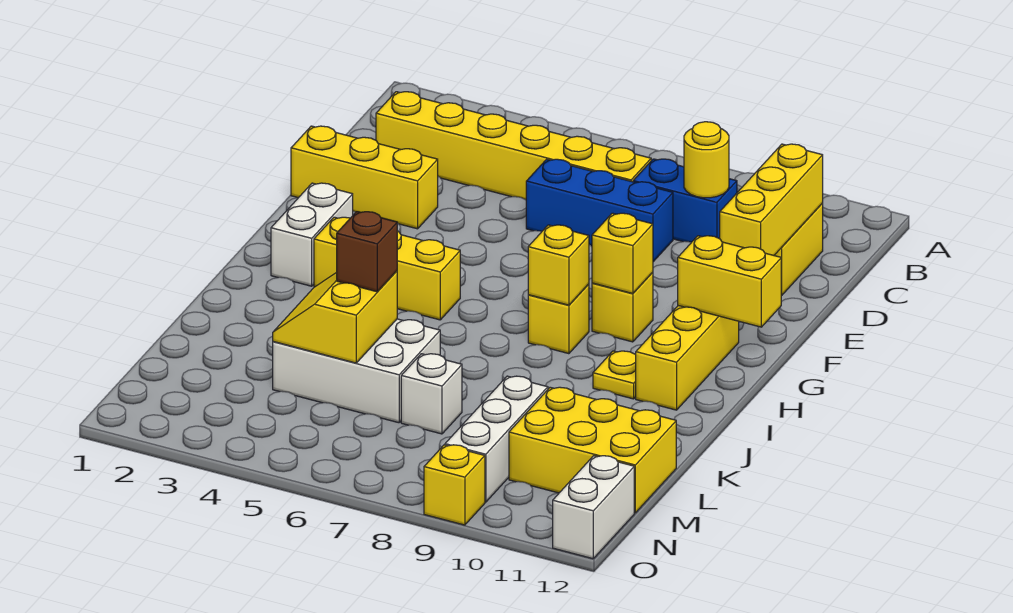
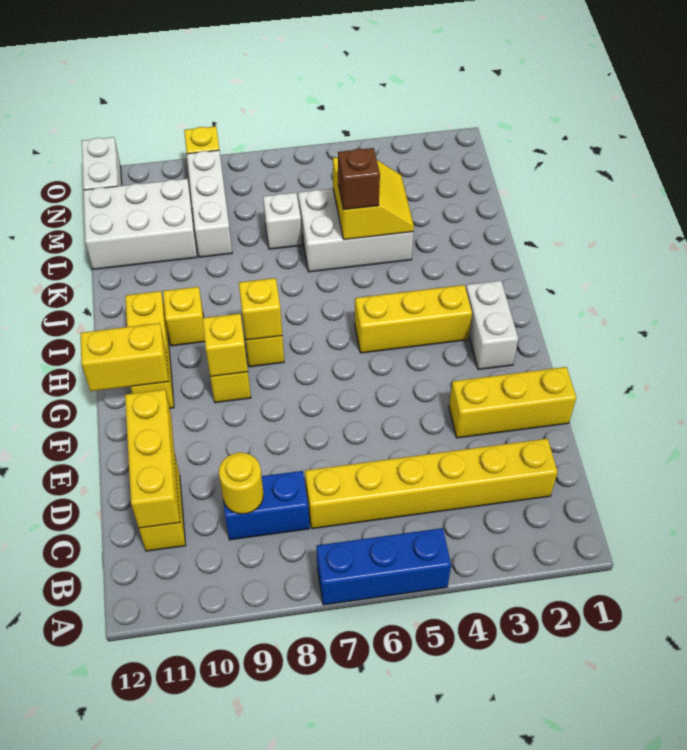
blue brick D6:D8 level 1 -> blue brick A5:A7 level 1
yellow plate I10 level 1 -> yellow brick I10 level 1
yellow brick L10:M12 level 1 -> white brick L10:M12 level 1

